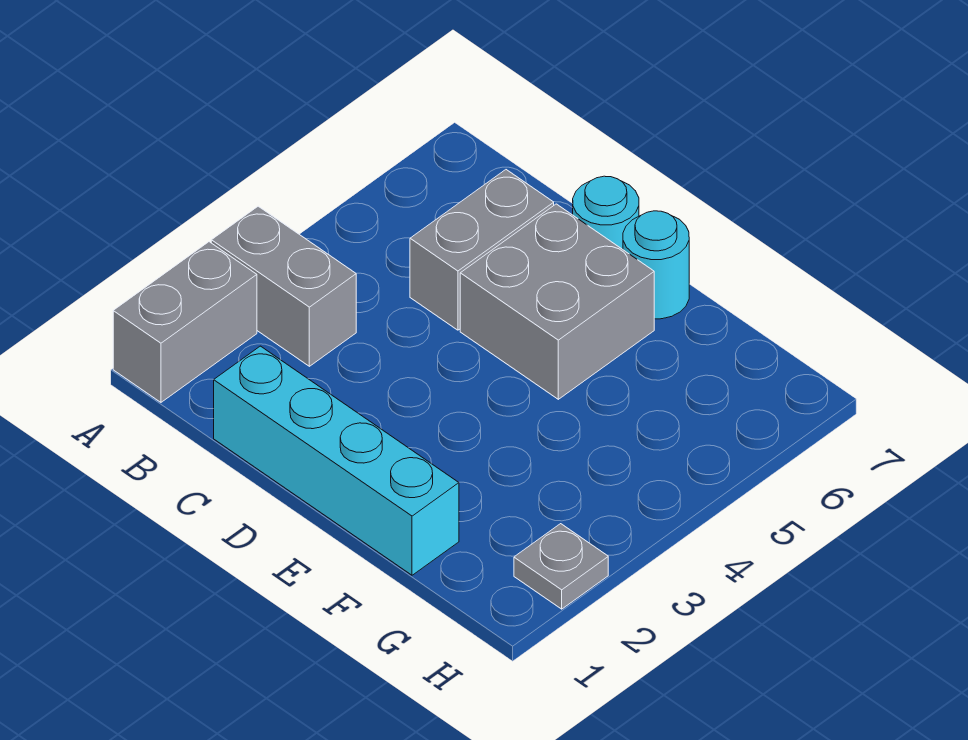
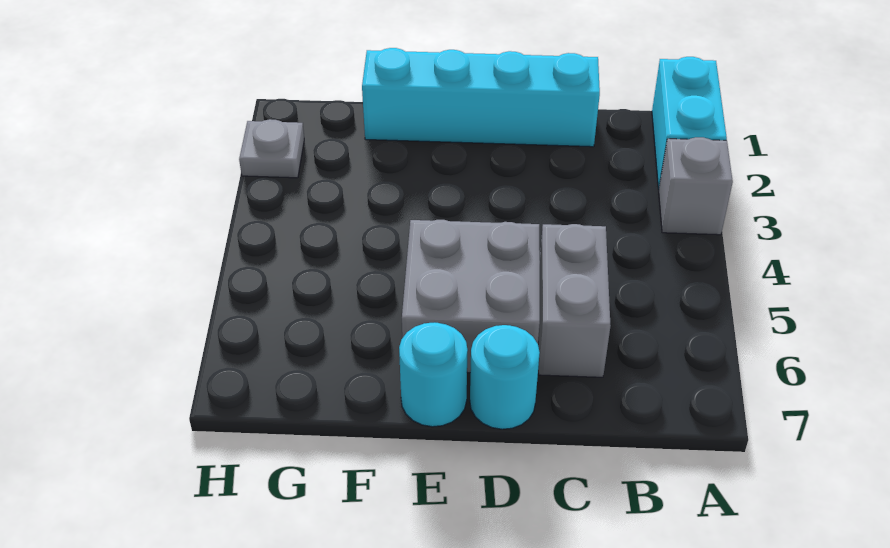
grey brick A1:A2 level 1 -> cyan brick A1:A2 level 1
grey brick A3:B3 level 1 -> grey brick A3 level 1

